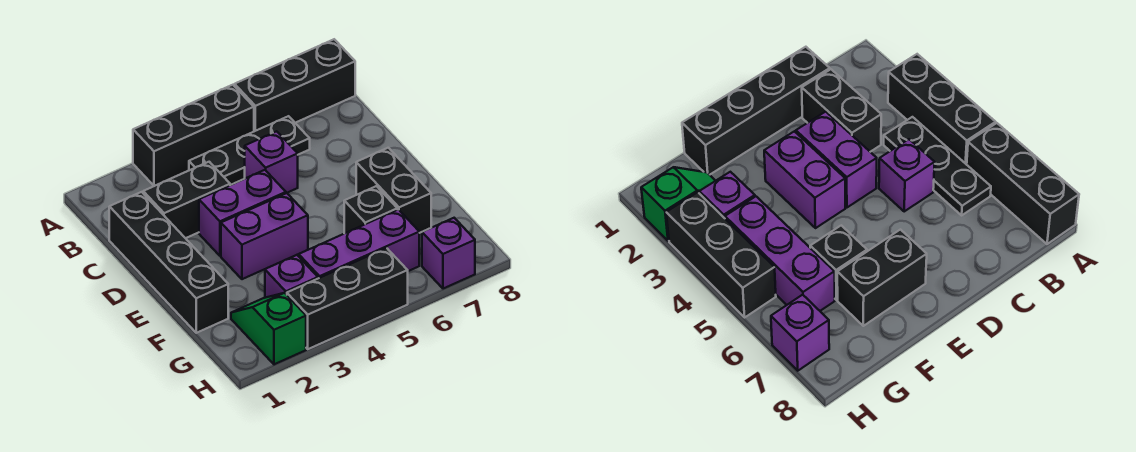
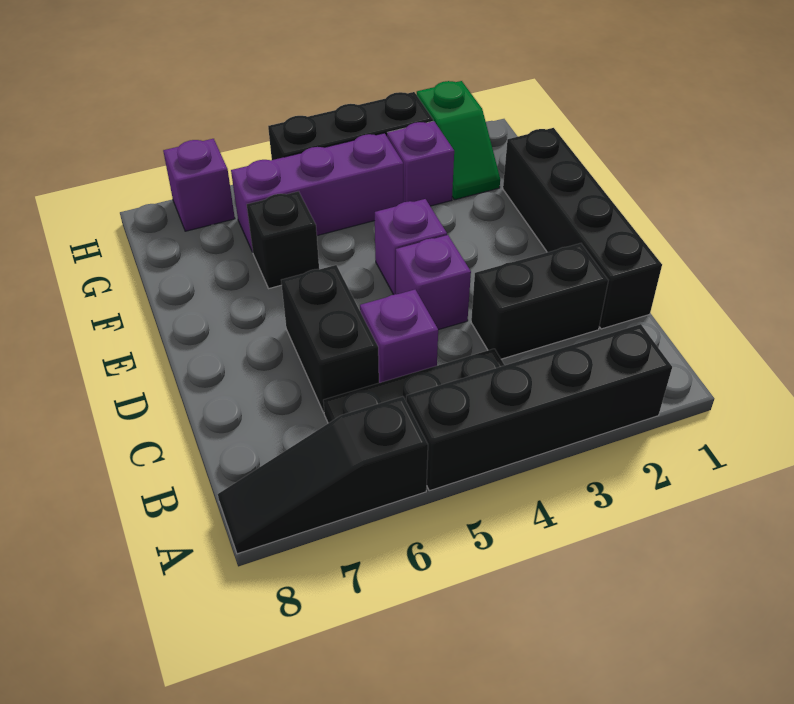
black brick A3:A5 level 1 -> black brick A2:A5 level 1
black brick A6:A8 level 1 -> black slope A6:A8 level 1 top 6
purple brick D3:D4 level 1 -> purple brick D4 level 1
purple brick E3:E4 level 1 -> purple brick E4 level 1
black brick E7:F7 level 1 -> black brick C6:D6 level 1

